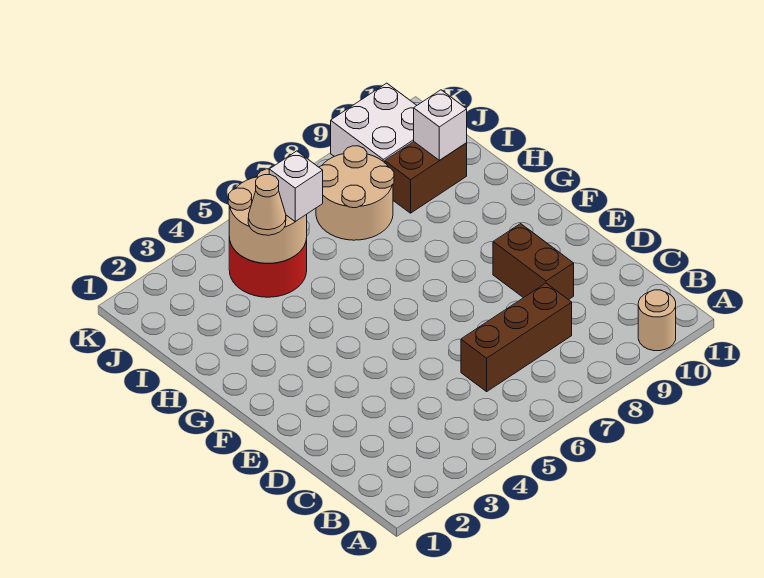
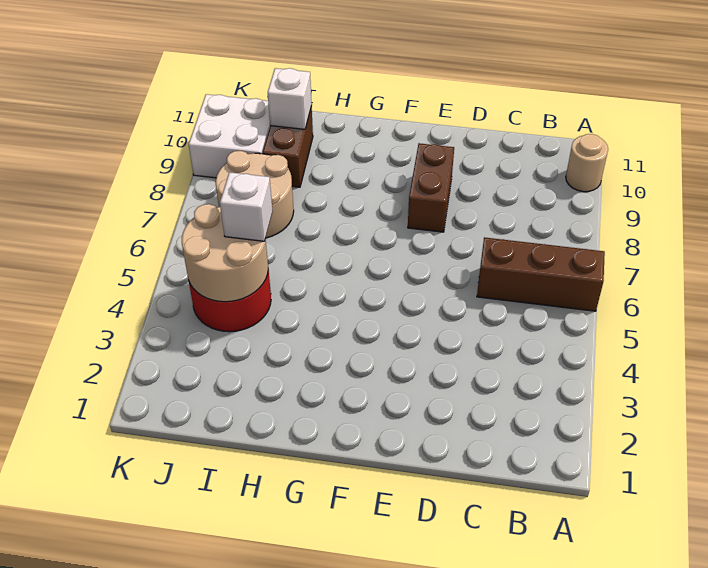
brown brick C6:C8 level 1 -> brown brick A6:C6 level 1
brown brick D9:E9 level 1 -> brown brick E8:E9 level 1
tan cone I4 level 3 -> none

